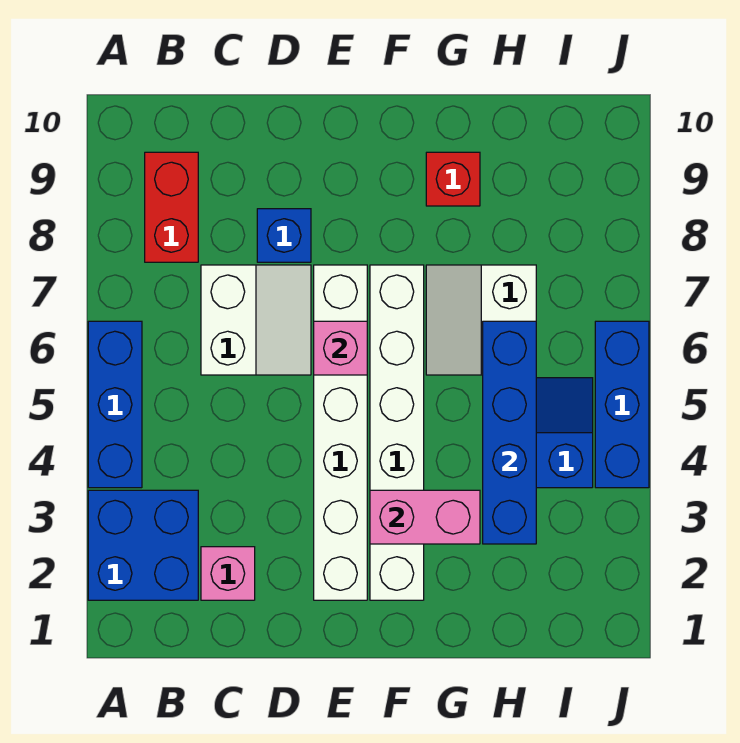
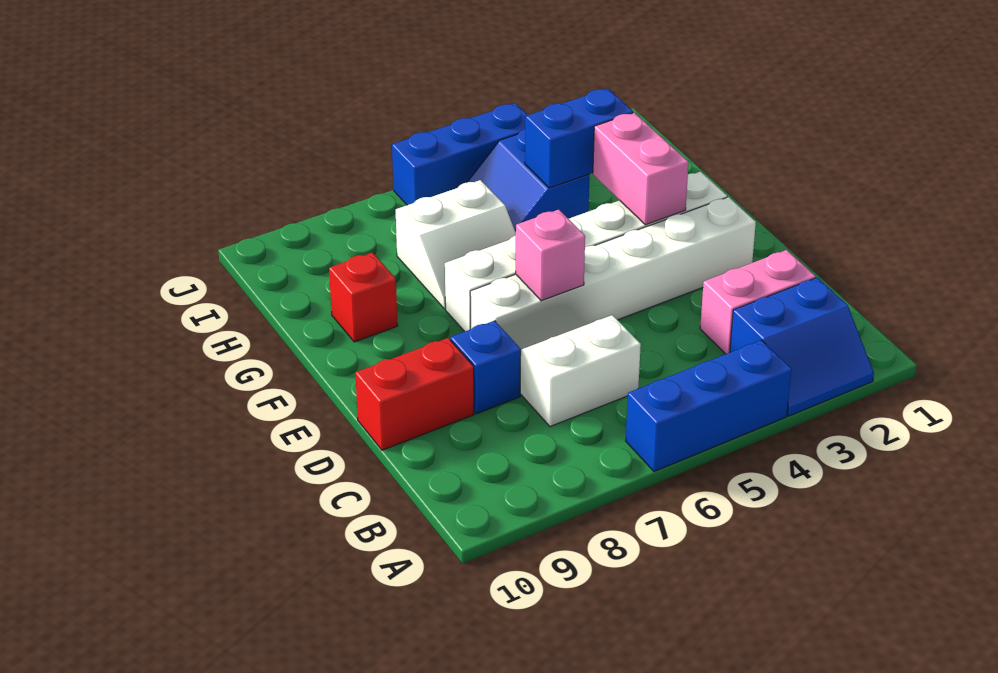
blue brick A2:B3 level 1 -> blue slope A2:B3 level 1 top B
red brick B8:B9 level 1 -> red brick D9:D10 level 1
pink brick C2 level 1 -> pink brick C2:C3 level 1
blue brick H3:H6 level 2 -> blue brick H3:H4 level 2

